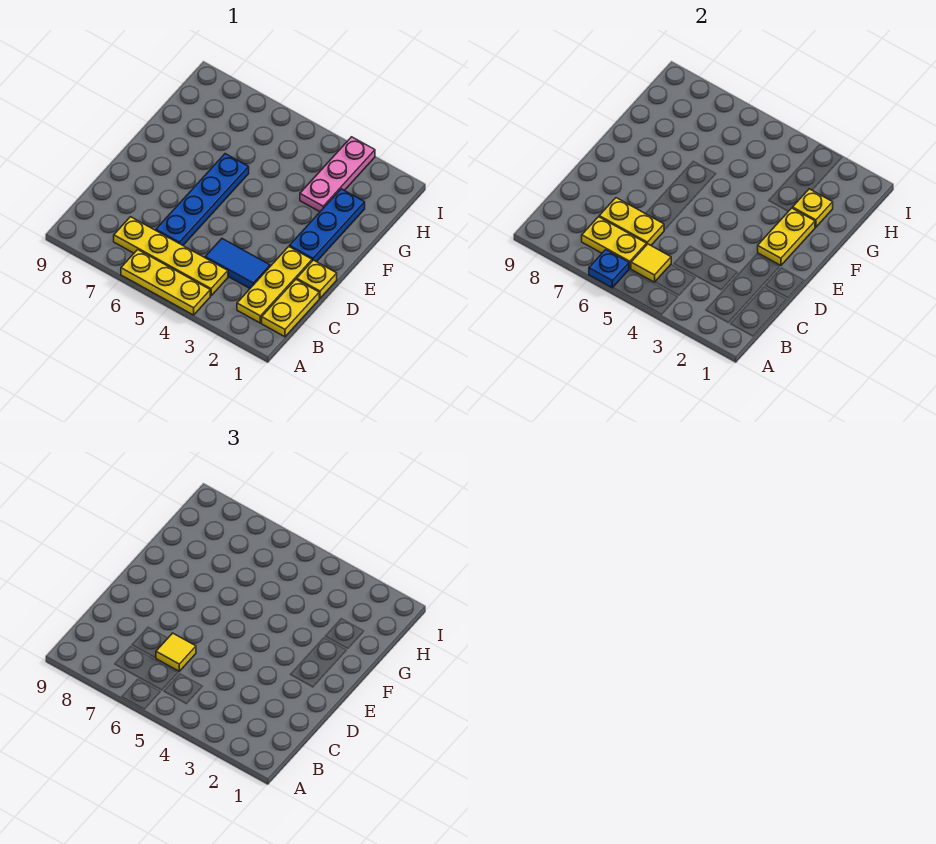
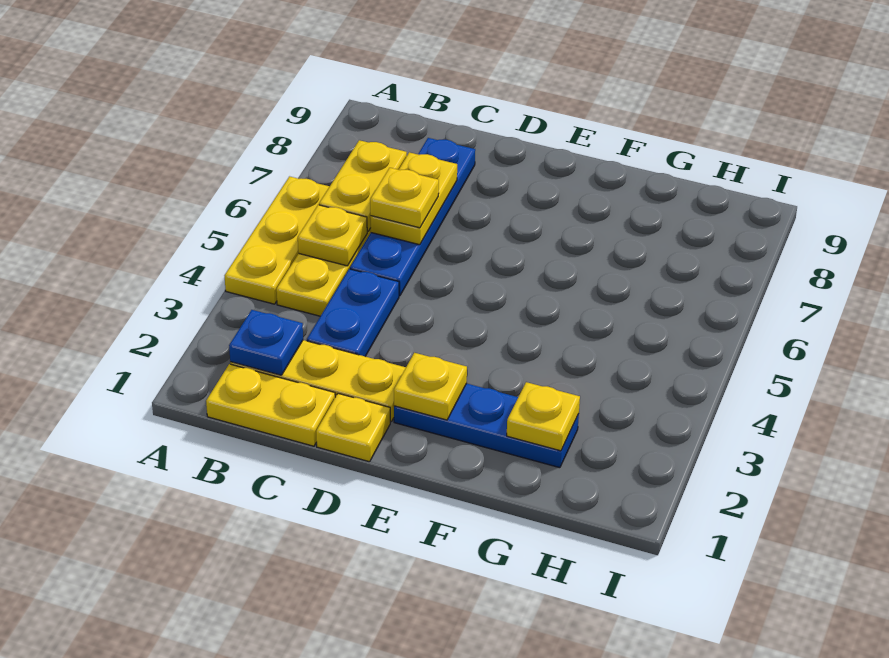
blue plate A6 level 2 -> blue plate B2 level 2
yellow tile B5 level 2 -> yellow plate B5 level 2
blue tile C3:C4 level 1 -> blue plate C3:C4 level 1
blue plate C6:F6 level 1 -> blue plate C5:C8 level 1
yellow tile C6 level 3 -> yellow plate C6 level 3
yellow plate E2:F2 level 2 -> yellow plate E2 level 2
pink plate G3:I3 level 1 -> none

